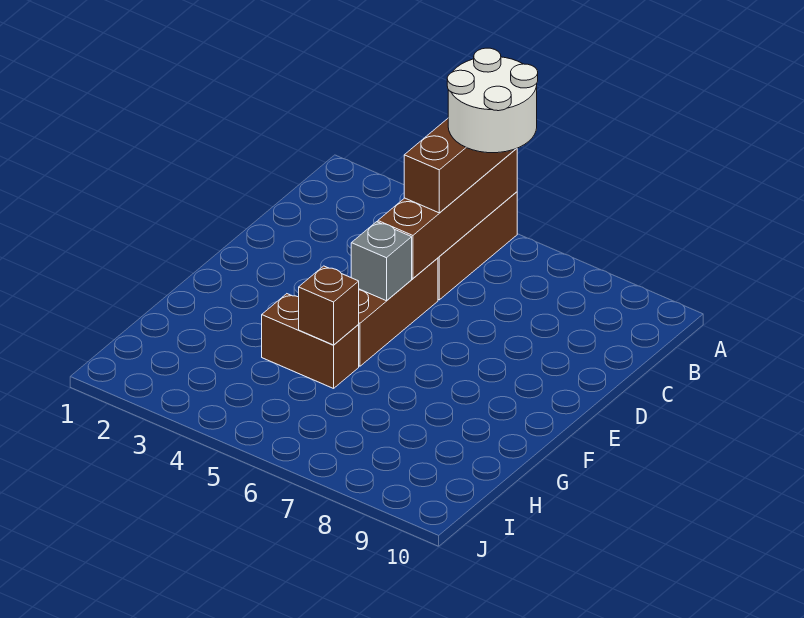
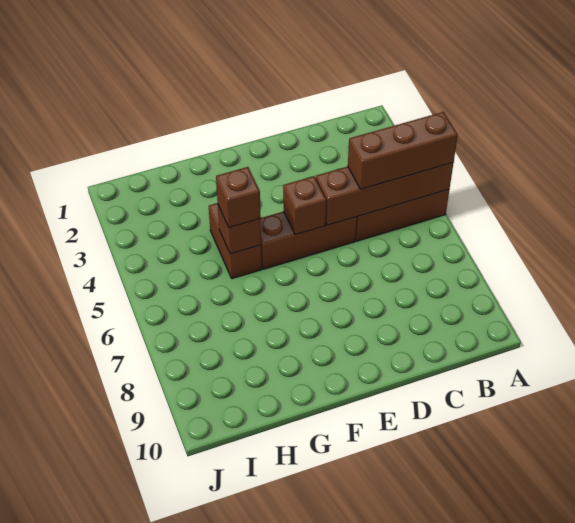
white round brick A5:B6 level 4 -> none
grey brick E5 level 2 -> brown brick E5 level 2
none -> brown brick G5 level 3

